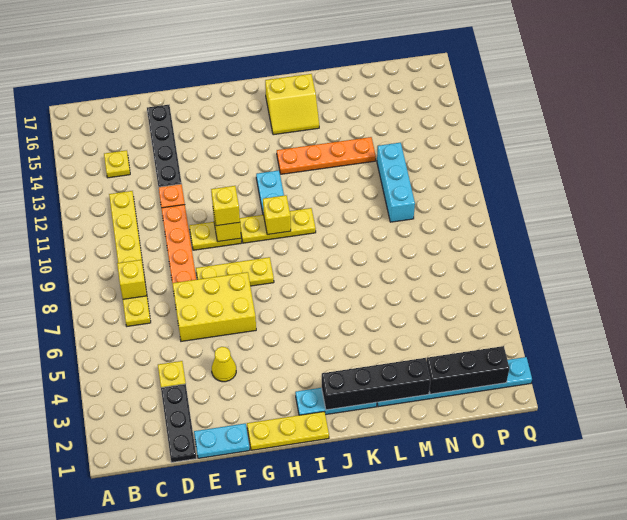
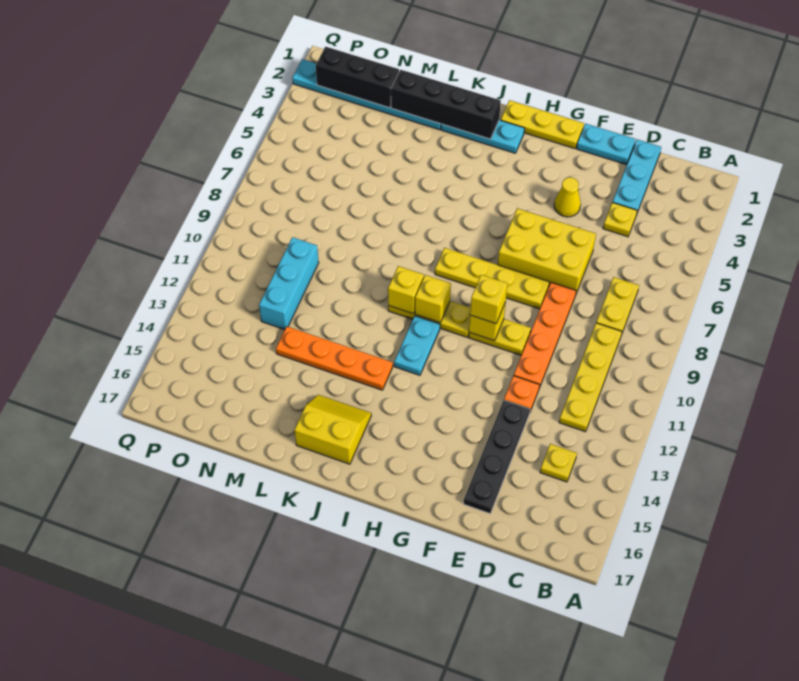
yellow brick C8 level 2 -> yellow brick J10 level 2
black plate D1:D3 level 1 -> cyan plate D1:D3 level 1
yellow plate F8:H8 level 1 -> yellow plate F8:I8 level 1

